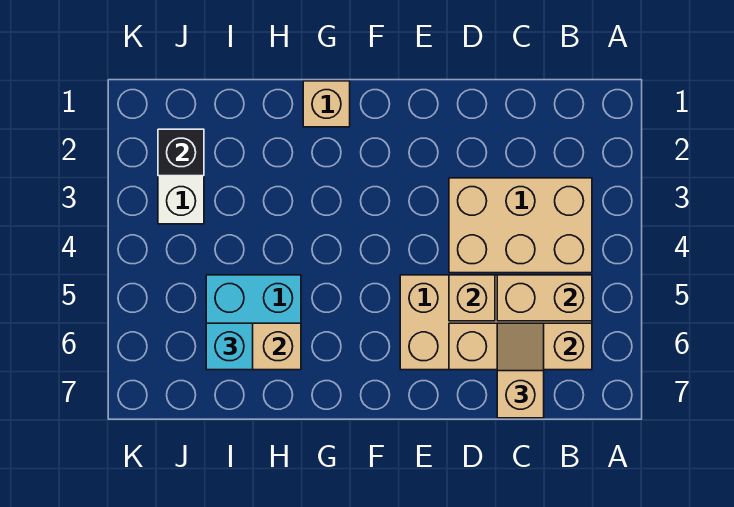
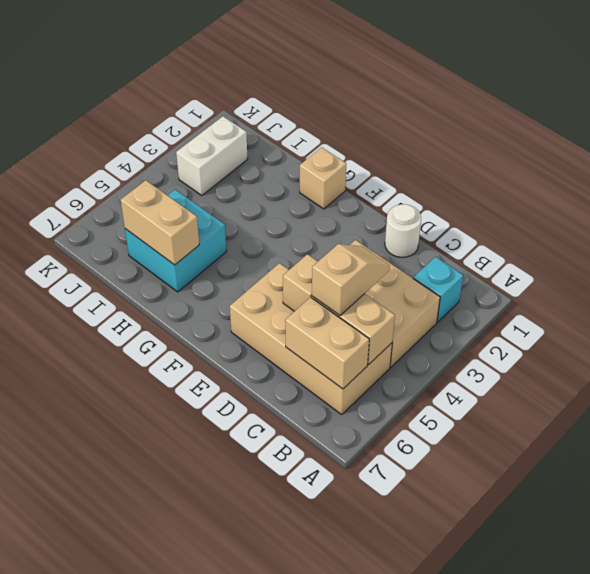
tan brick B6:D6 level 2 -> tan brick B6:C6 level 2
tan slope C6:C7 level 3 top 7 -> tan slope C4:C5 level 3 top 5
none -> white round brick D1 level 1
cyan brick I6 level 3 -> cyan brick B2 level 1
black brick J2 level 2 -> none

